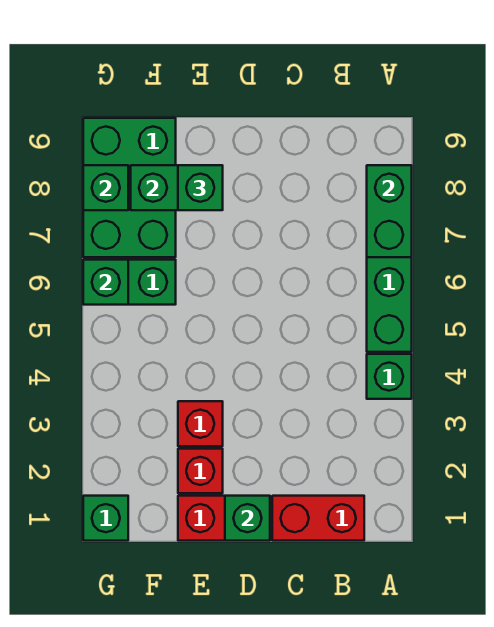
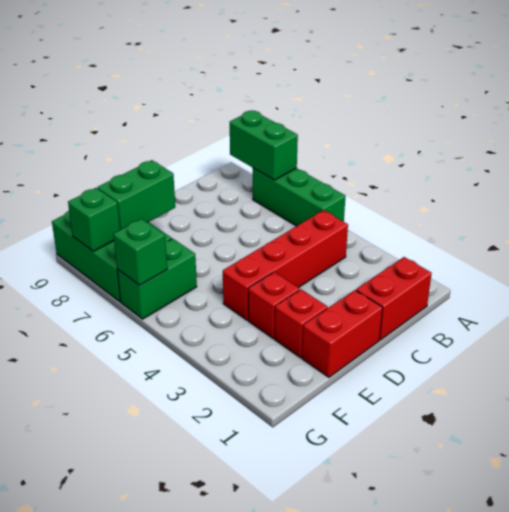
green brick A4 level 1 -> none
none -> red brick B4:E4 level 1
green brick D1 level 2 -> none
green brick E8 level 3 -> none
green brick G1 level 1 -> none

